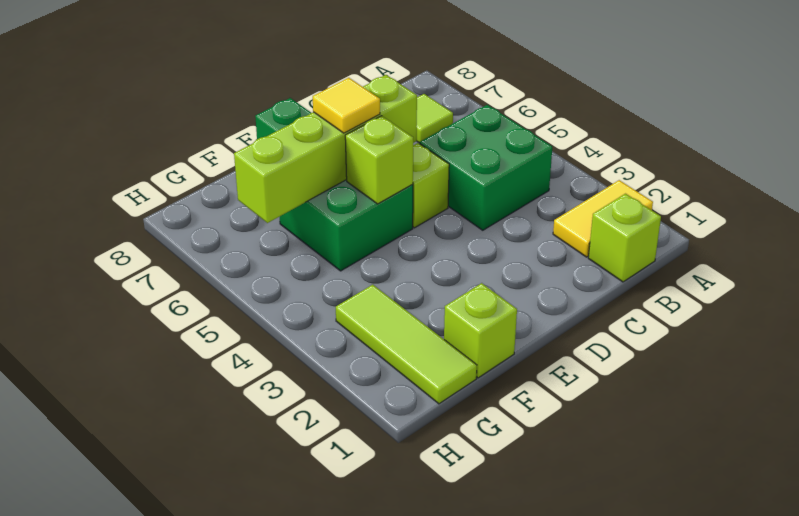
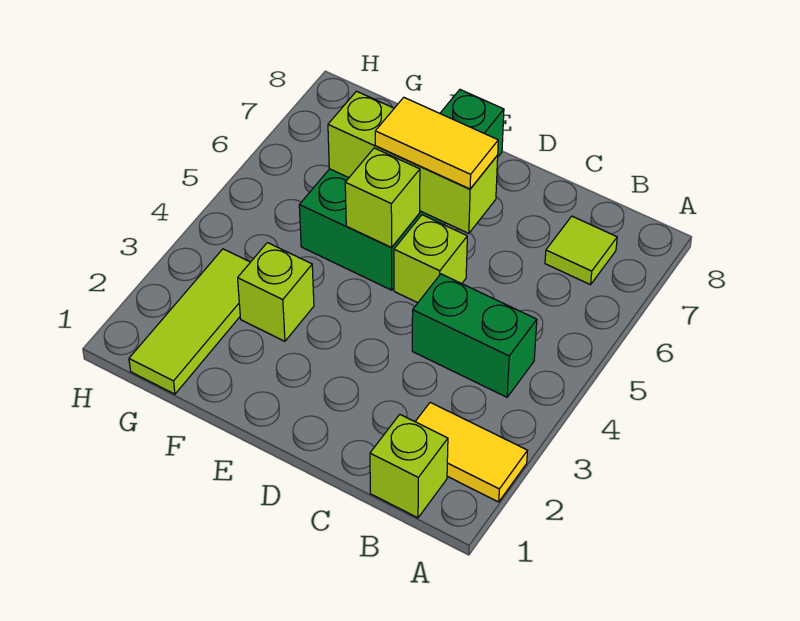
green brick B4:C5 level 1 -> green brick B4:C4 level 1
lime brick D6:G6 level 2 -> lime brick D6:F6 level 2
yellow tile E6 level 3 -> yellow tile D6:E6 level 3
lime brick F1 level 1 -> lime brick F3 level 1

